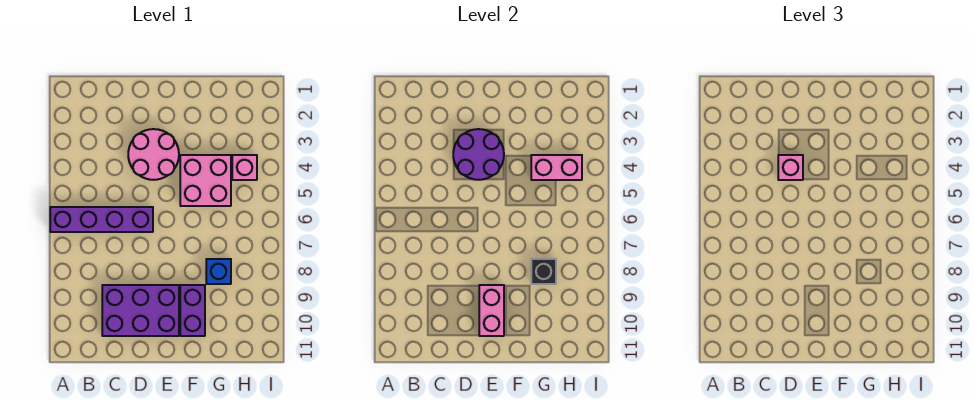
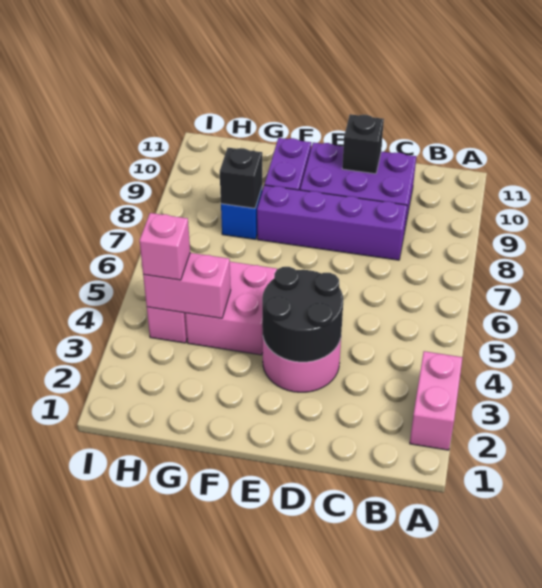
purple brick A6:D6 level 1 -> purple brick C8:F8 level 1
purple round brick D3:E4 level 2 -> black round brick D3:E4 level 2
pink brick D4 level 3 -> pink brick H4 level 3
none -> black brick D10 level 2
pink brick E9:E10 level 2 -> pink brick A2:A3 level 1

